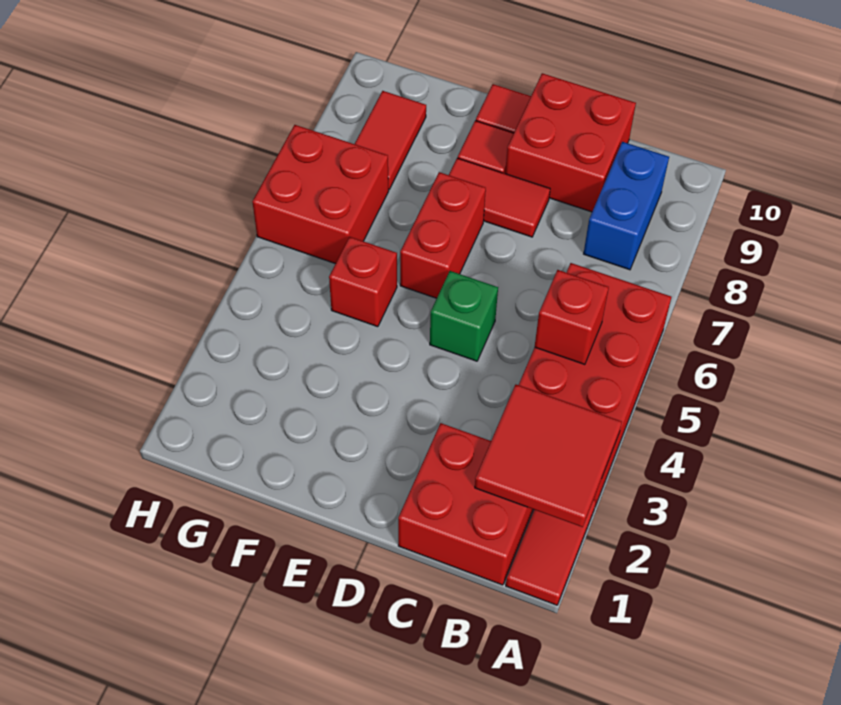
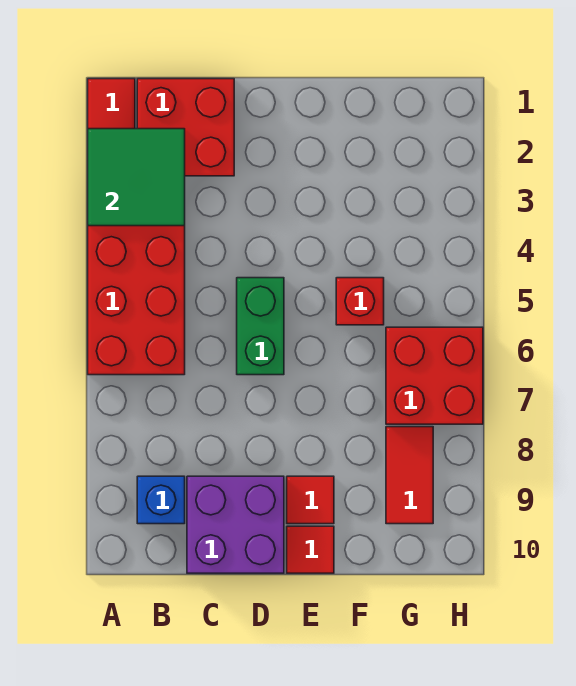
red tile A2:B3 level 2 -> green tile A2:B3 level 2
red brick B5 level 2 -> none
blue brick B8:B9 level 1 -> blue brick B9 level 1
red brick C9:D10 level 1 -> purple brick C9:D10 level 1
green brick D5 level 1 -> green brick D5:D6 level 1
red tile D8:E8 level 1 -> none
red brick E6:E7 level 1 -> none

